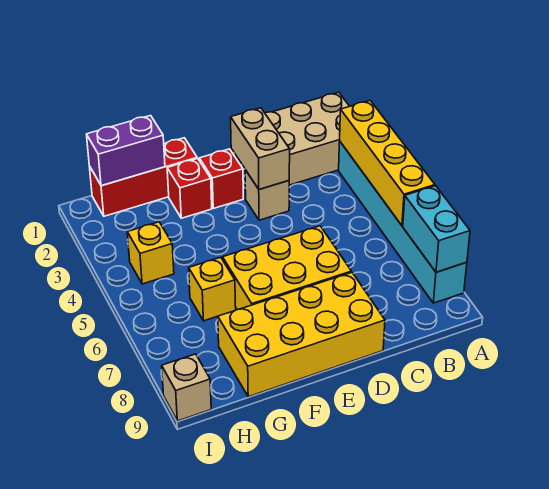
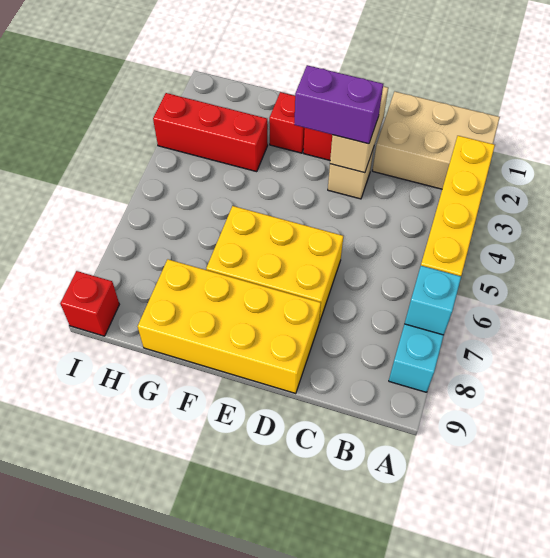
cyan brick A7:A8 level 2 -> cyan brick A7 level 2
red brick F1:H1 level 1 -> red brick G3:I3 level 1
purple brick G1:H1 level 2 -> purple brick D3:E3 level 3
yellow brick G6 level 1 -> none
yellow brick H4 level 1 -> none
tan brick I9 level 1 -> red brick I9 level 1

